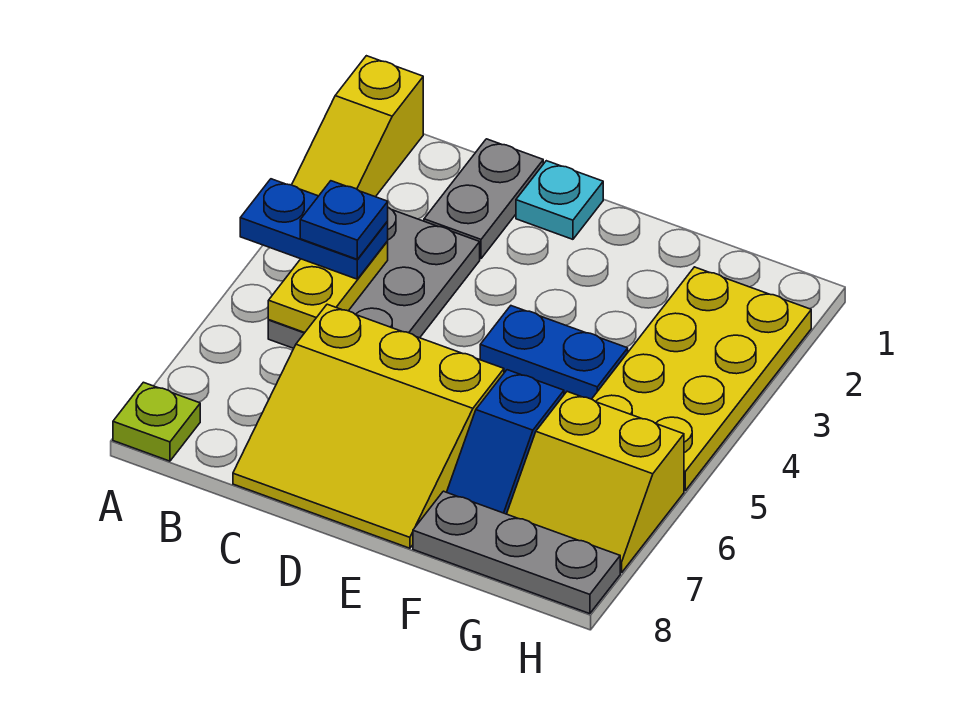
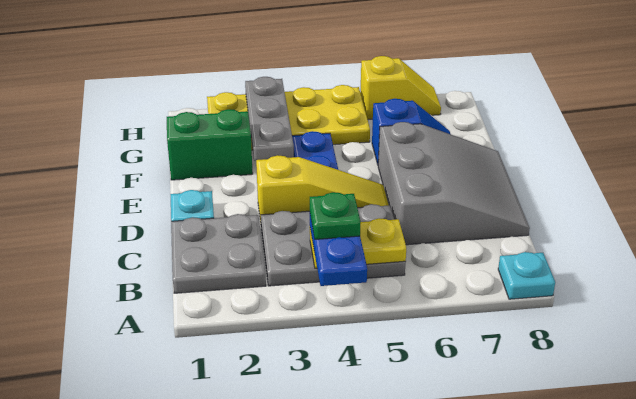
yellow slope A1:A3 level 1 top 1 -> yellow slope D3:D5 level 1 top 3
lime plate A8 level 1 -> cyan plate A8 level 1
blue plate B4 level 4 -> green plate B4 level 4
grey plate C1:C2 level 1 -> grey plate B1:C2 level 1
yellow slope C6:E8 level 1 top 6 -> grey slope C6:E8 level 1 top 6
none -> green brick F1:F2 level 1
grey plate F8:H8 level 1 -> grey plate F3:H3 level 2
yellow slope G6:H7 level 1 top 6 -> yellow slope H6:H7 level 1 top 6

